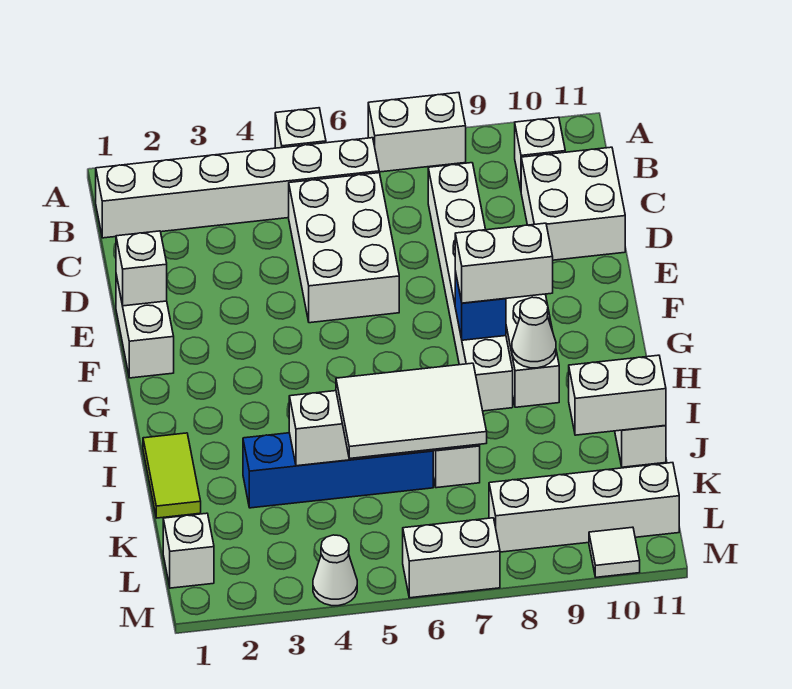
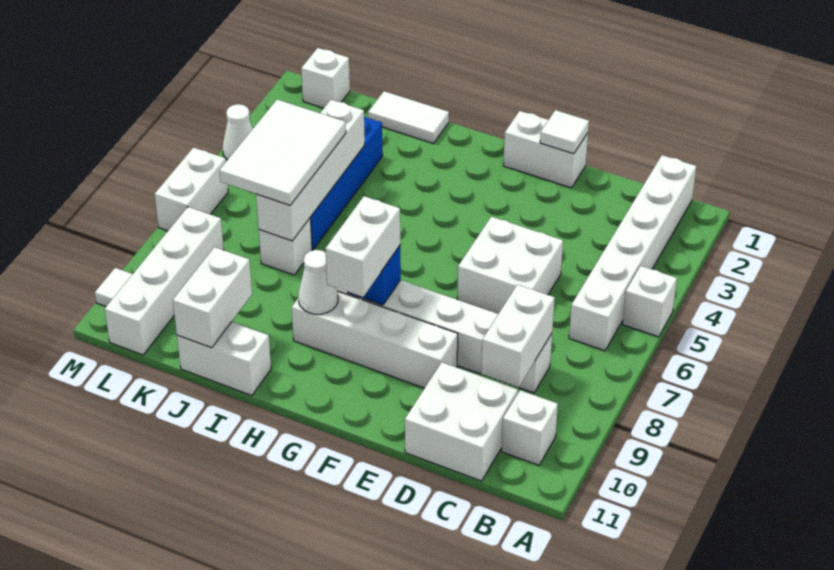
white brick A7:A8 level 1 -> white brick C8:C9 level 2
white brick C5:E6 level 1 -> white brick D5:E6 level 1
white brick E1 level 2 -> white tile E1 level 2
lime tile I1:J1 level 1 -> white tile I1:J1 level 1

